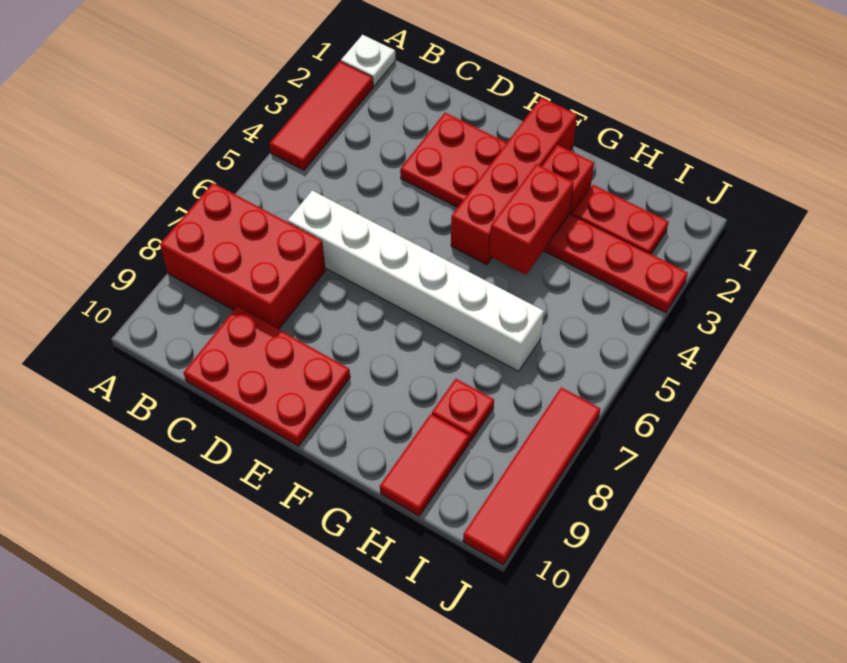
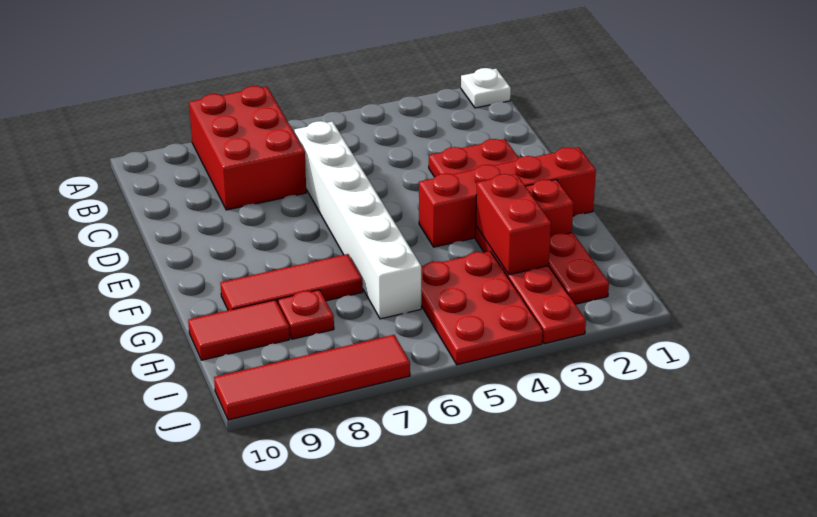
red tile A2:A4 level 1 -> red tile G7:G9 level 1
red plate C9:E10 level 1 -> red plate H4:J5 level 1
red brick G3:G4 level 2 -> red brick G3:H3 level 2

